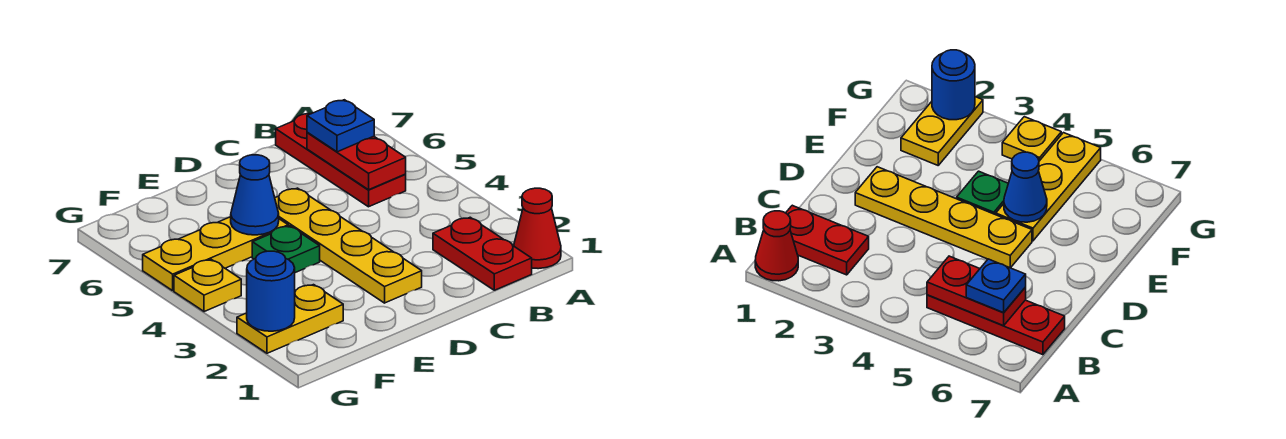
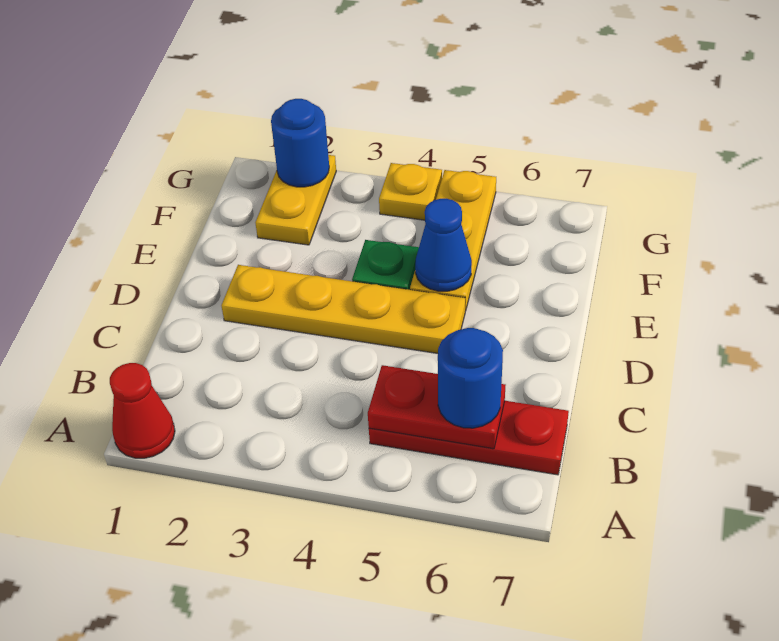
red plate B1:B2 level 1 -> none
blue plate B6 level 3 -> blue round brick B6 level 3

